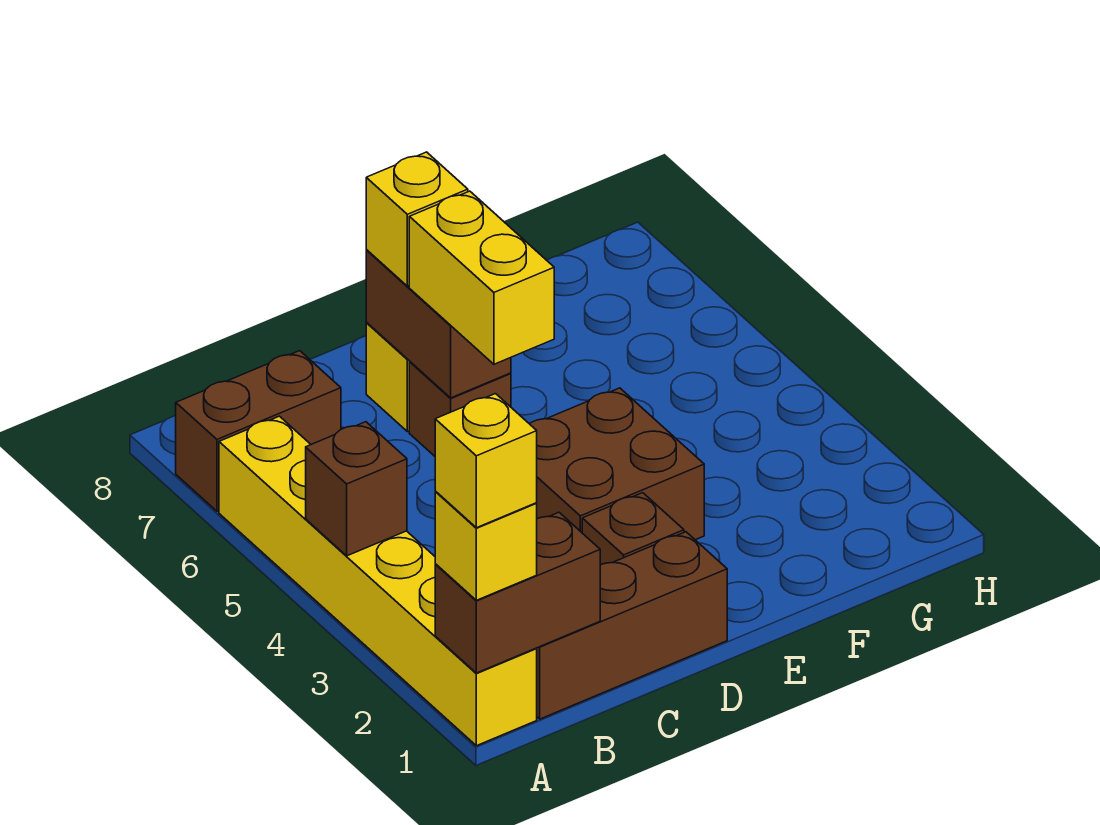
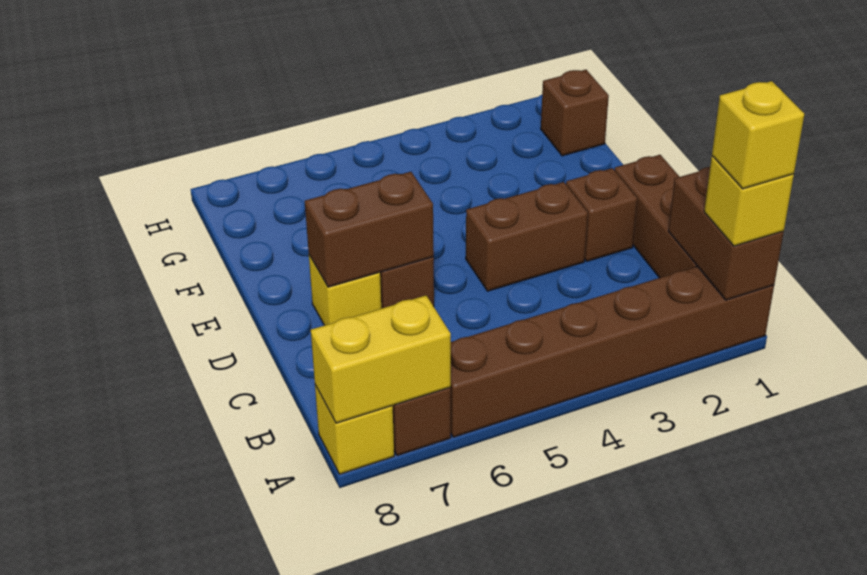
yellow brick A1:A6 level 1 -> brown brick A1:A6 level 1
brown brick A4 level 2 -> brown brick G1 level 1
brown brick D3:E4 level 1 -> brown brick D3:D4 level 1
yellow brick D5:D6 level 3 -> yellow brick A7:A8 level 2
yellow brick D7 level 3 -> yellow brick A8 level 1

